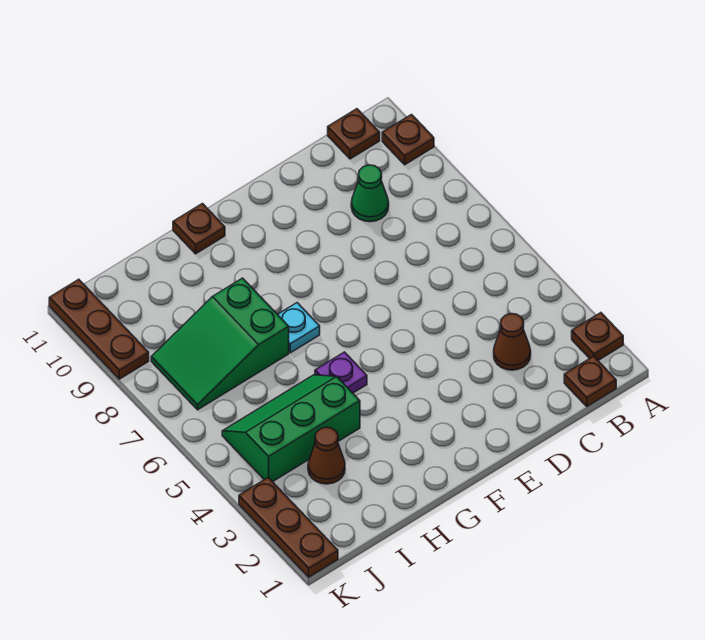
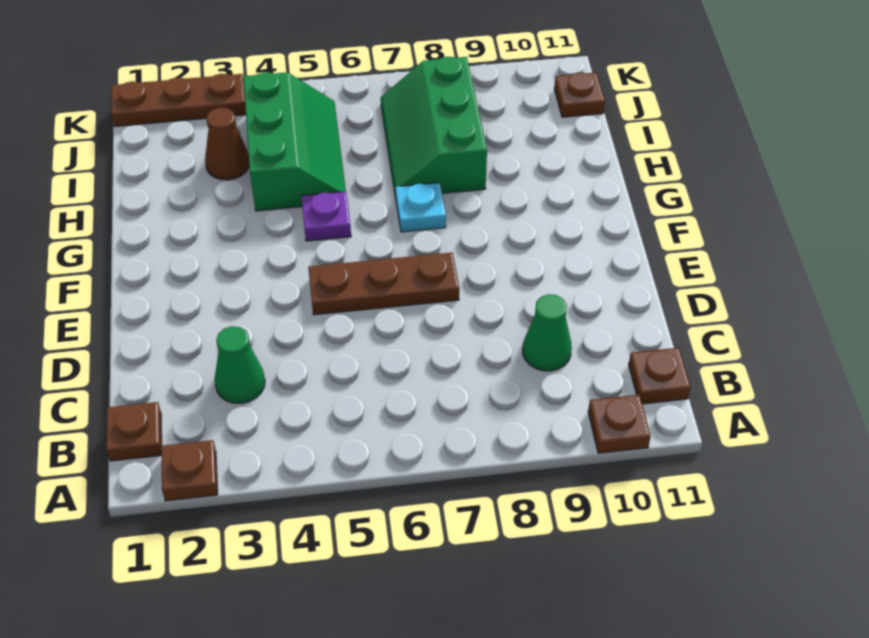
brown cone C3 level 1 -> green cone C3 level 1
brown plate G11 level 1 -> brown plate J11 level 1
green slope H7:J8 level 1 top H -> green slope H7:J8 level 1 top 8
brown plate K9:K11 level 1 -> brown plate E5:E7 level 1

